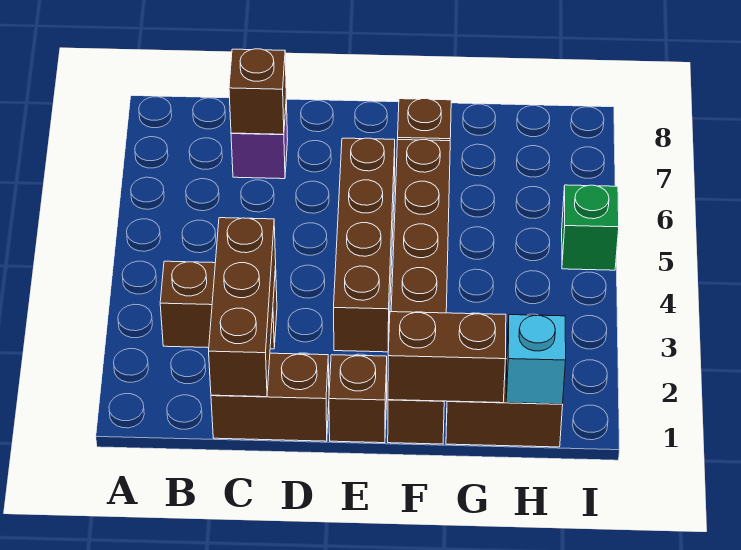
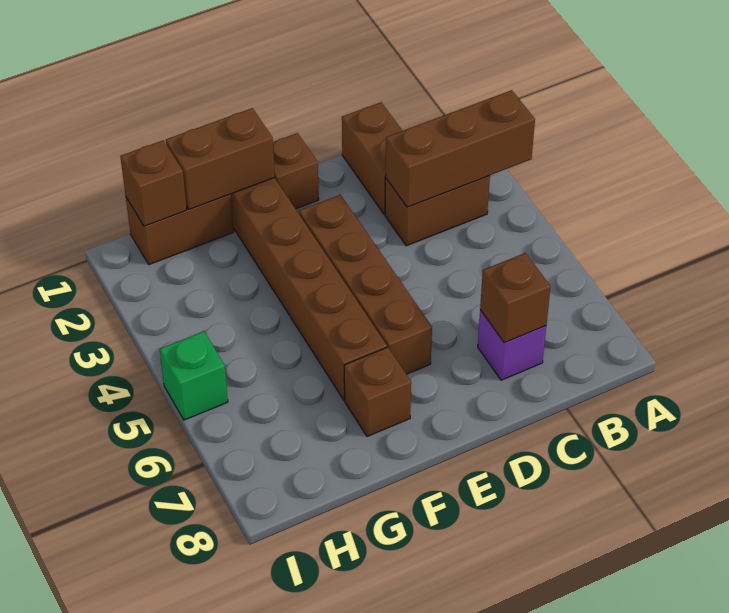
brown brick C1:D1 level 1 -> brown brick C1:C2 level 1
brown brick C1:C3 level 2 -> brown brick A3:C3 level 2
cyan brick H1 level 2 -> brown brick H1 level 2

